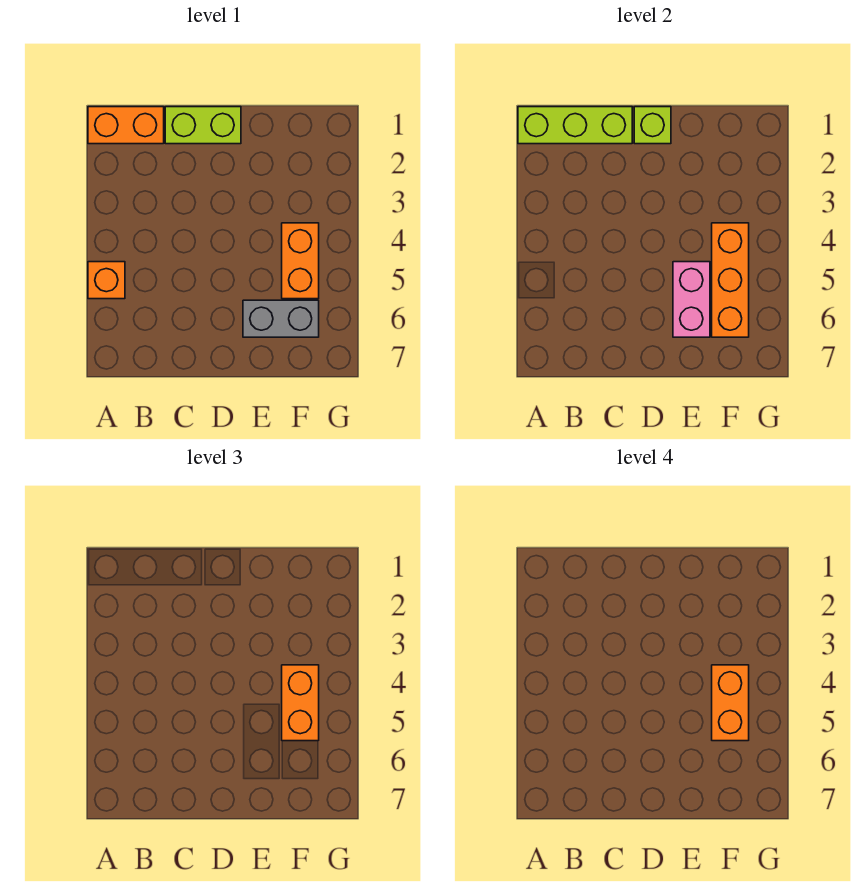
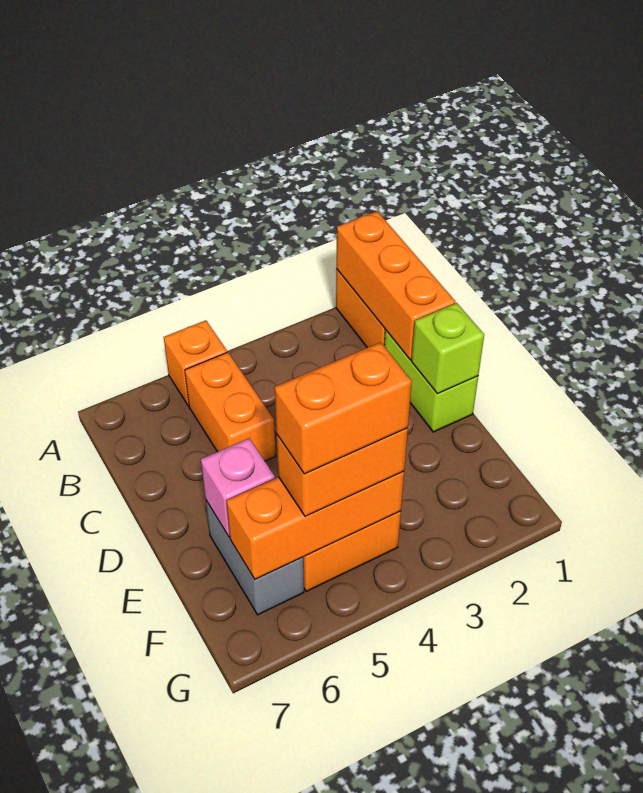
lime brick A1:C1 level 2 -> orange brick A1:C1 level 2
none -> orange brick B5:C5 level 1
pink brick E5:E6 level 2 -> pink brick E6 level 2

